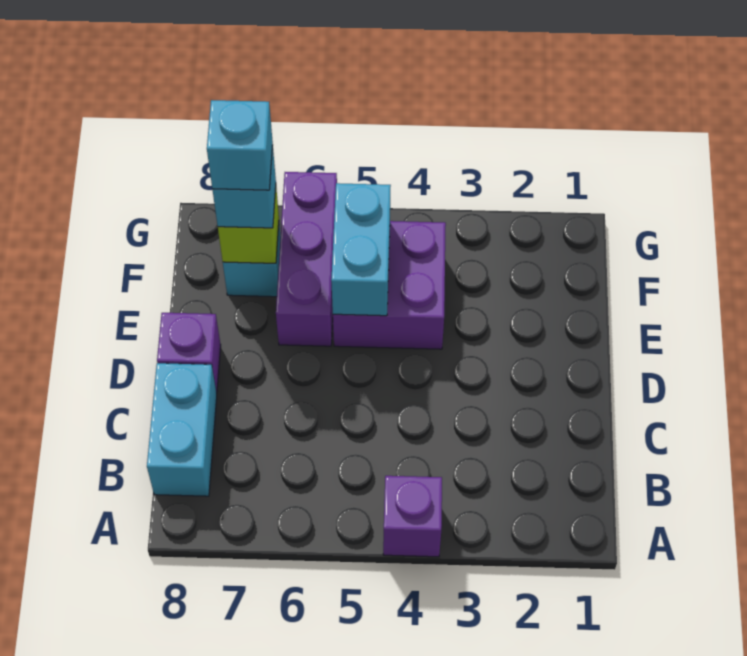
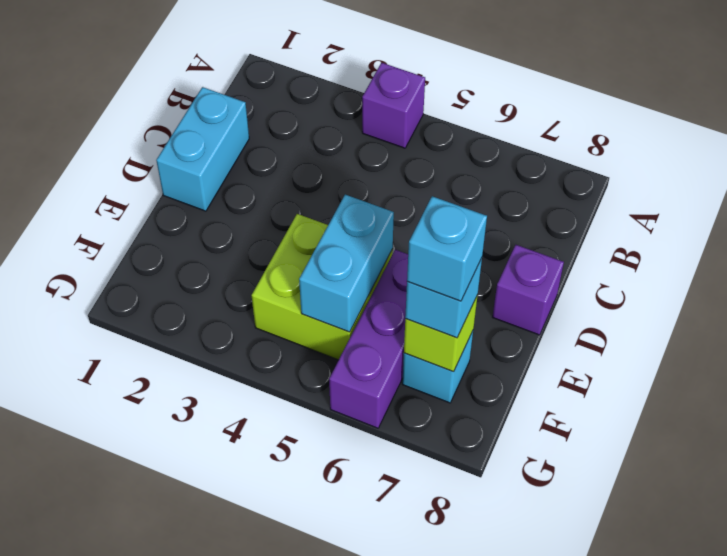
cyan brick B8:C8 level 1 -> cyan brick C1:D1 level 1
purple brick E4:F5 level 1 -> lime brick E4:F5 level 1

